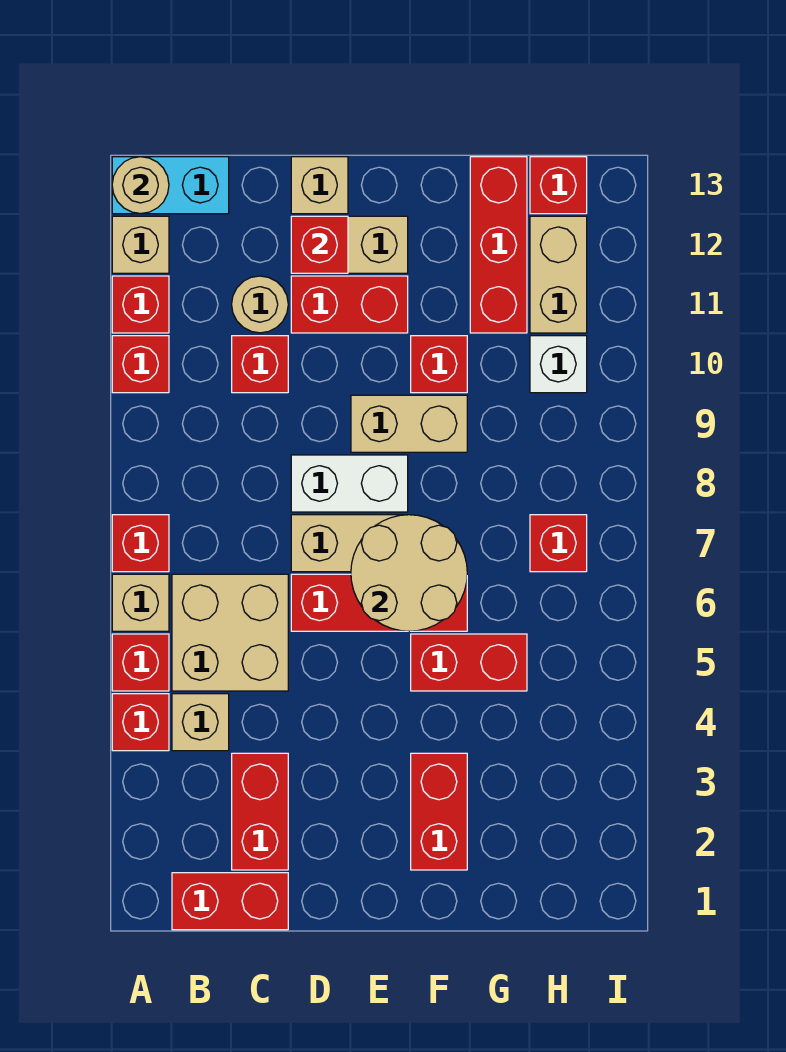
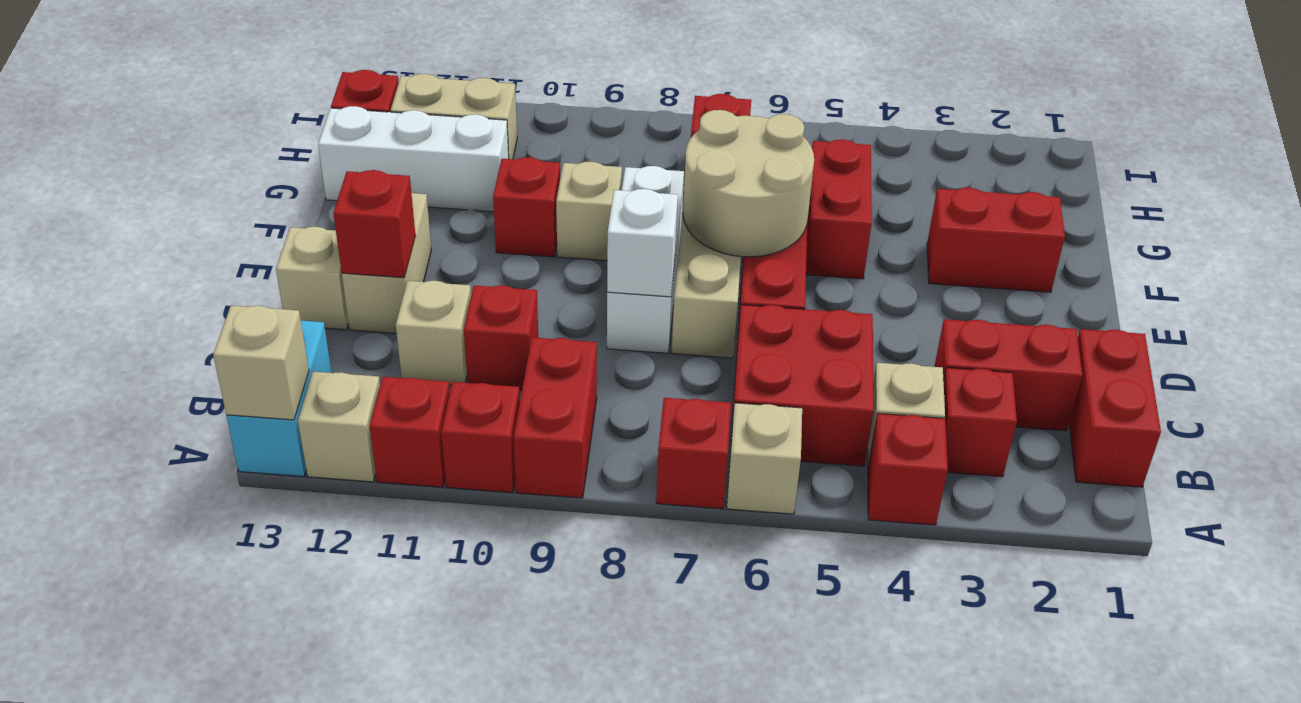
red brick A5 level 1 -> red brick B3 level 1
tan round brick A13 level 2 -> tan brick A13 level 2
tan brick B5:C6 level 1 -> red brick B5:C6 level 1
tan round brick C11 level 1 -> tan brick C11 level 1
white brick D8:E8 level 1 -> white brick D8:F8 level 1
red brick D11:E11 level 1 -> red brick A9:B9 level 1
tan brick E9:F9 level 1 -> tan brick F9 level 1
red brick G11:G13 level 1 -> white brick G11:G13 level 1
white brick H10 level 1 -> white brick D8 level 2

